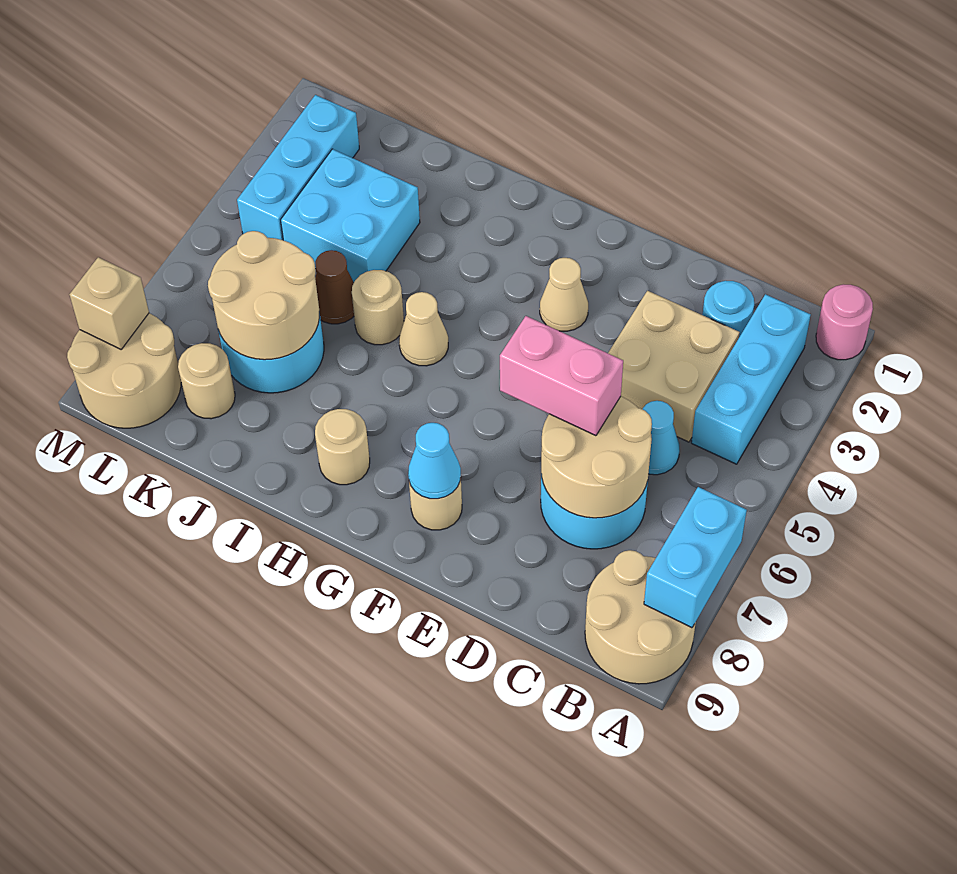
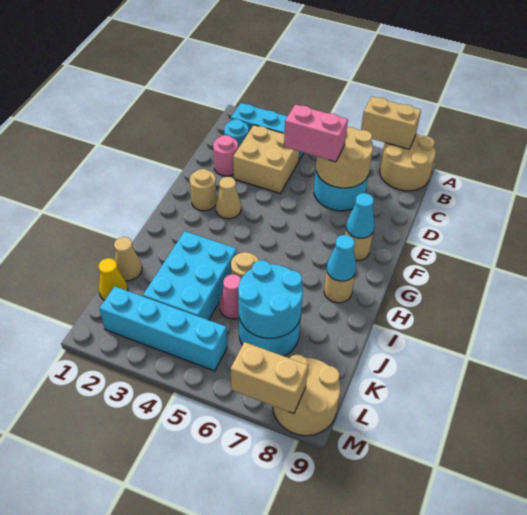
pink round brick A1 level 1 -> pink round brick D2 level 1
cyan brick A7:A8 level 2 -> tan brick A7:A8 level 2
cyan cone C5 level 1 -> cyan cone H8 level 2
pink brick D6:E6 level 3 -> pink brick D5:D6 level 3
tan cone H5 level 1 -> tan cone J1 level 1
cyan brick J3:K4 level 1 -> cyan brick I3:K4 level 1
brown cone J5 level 1 -> pink cone J5 level 1
tan round brick J6:K7 level 2 -> cyan round brick J6:K7 level 2
none -> yellow cone K1 level 1
tan round brick K8 level 1 -> tan round brick F2 level 1
cyan brick L2:L4 level 1 -> cyan brick L2:L5 level 1
tan brick M8 level 2 -> tan brick M7:M8 level 2

